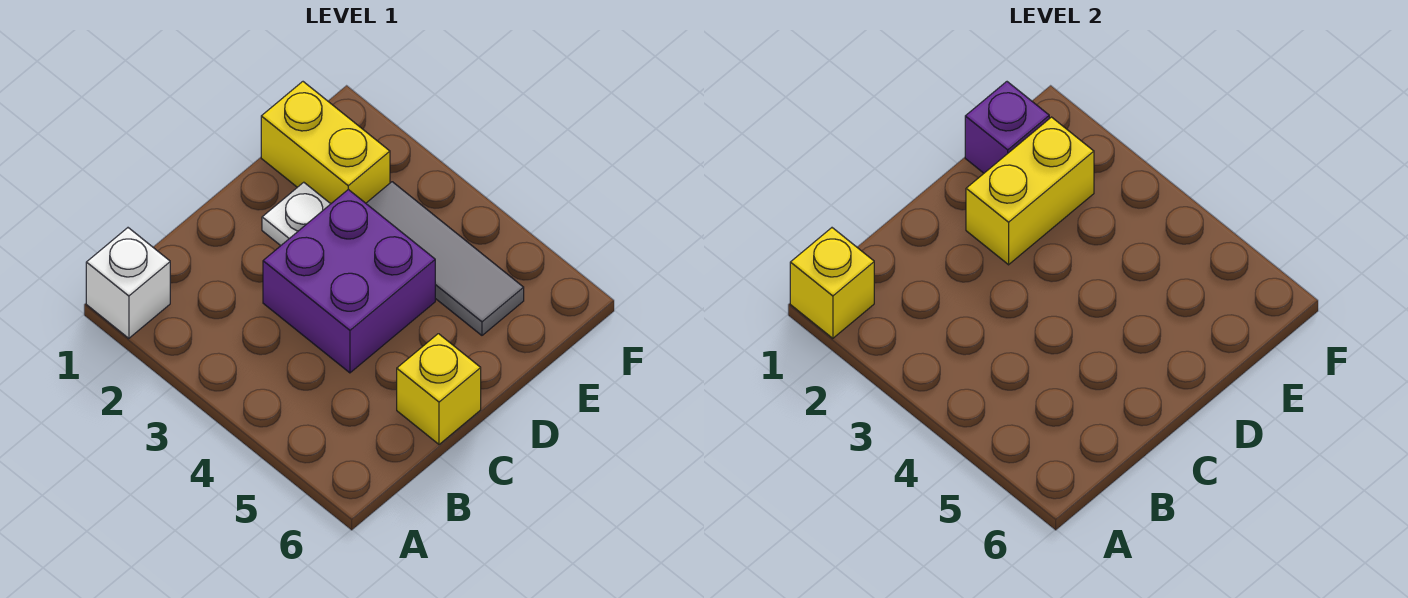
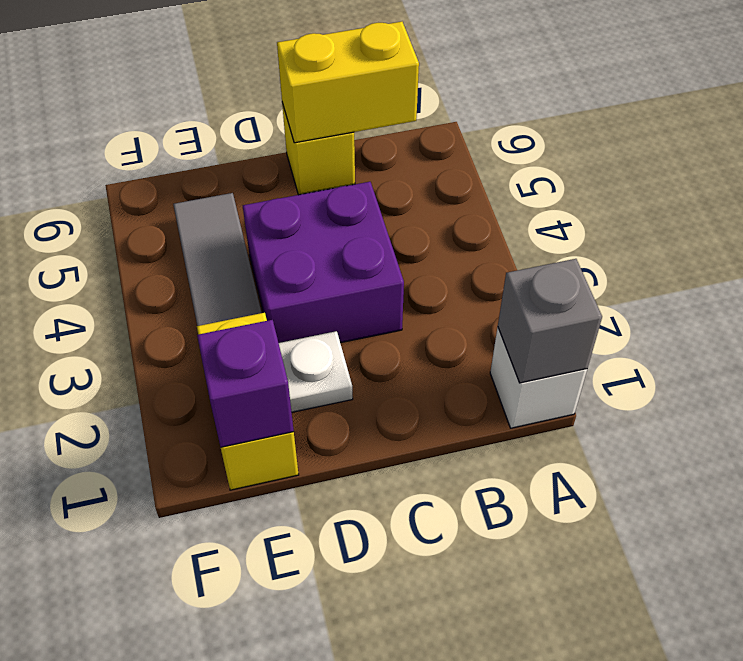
yellow brick A1 level 2 -> grey brick A1 level 2
yellow brick D2:E2 level 2 -> yellow brick B6:C6 level 2

